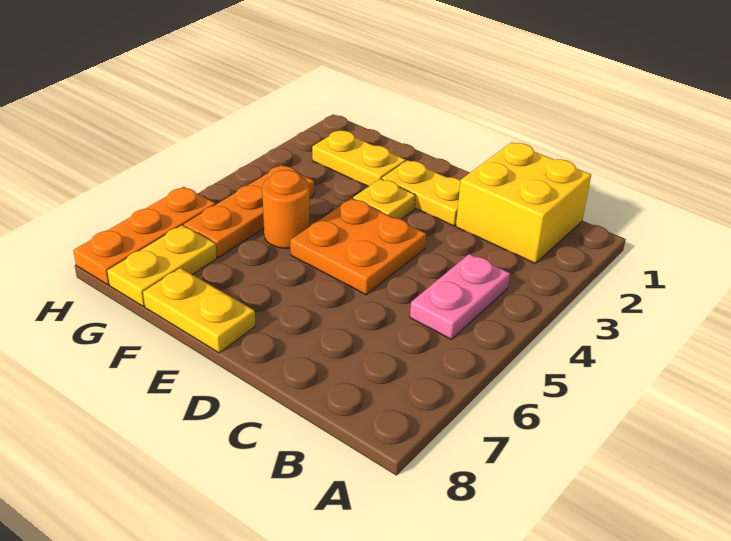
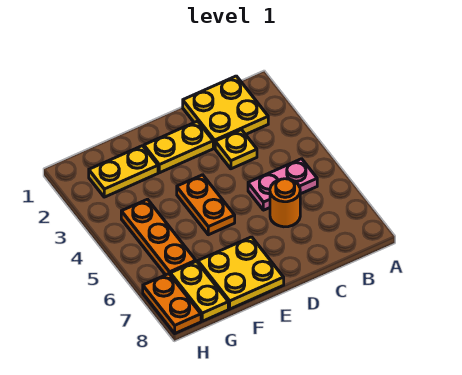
yellow brick B1:C2 level 1 -> yellow plate B1:C2 level 1
pink plate B4:B5 level 1 -> pink plate B5:C5 level 1
orange plate D4:E5 level 1 -> orange plate E4:E5 level 1
yellow plate E3 level 1 -> yellow plate C3 level 1
yellow plate E8:F8 level 1 -> yellow plate E7:F8 level 1
orange round brick F5 level 1 -> orange round brick C6 level 1
orange plate H6:H8 level 1 -> orange plate H7:H8 level 1

